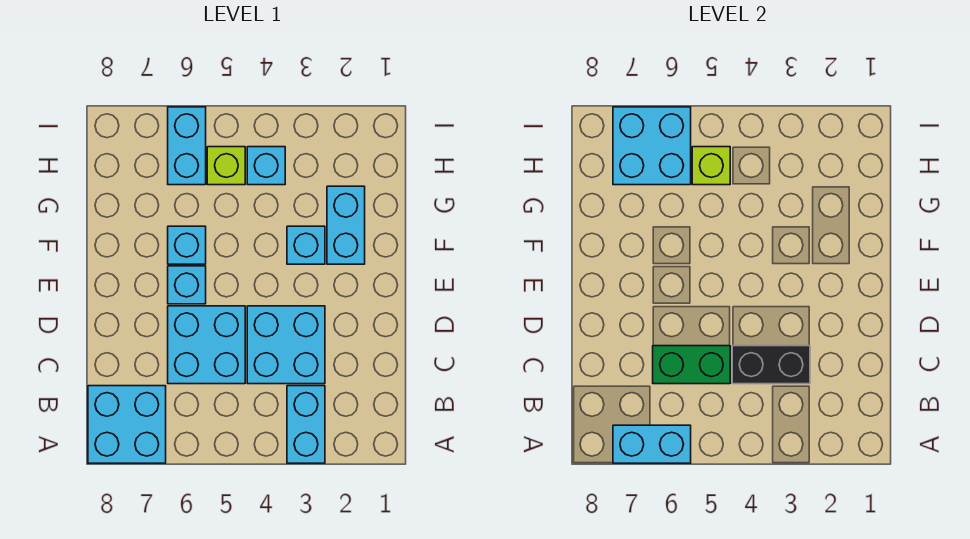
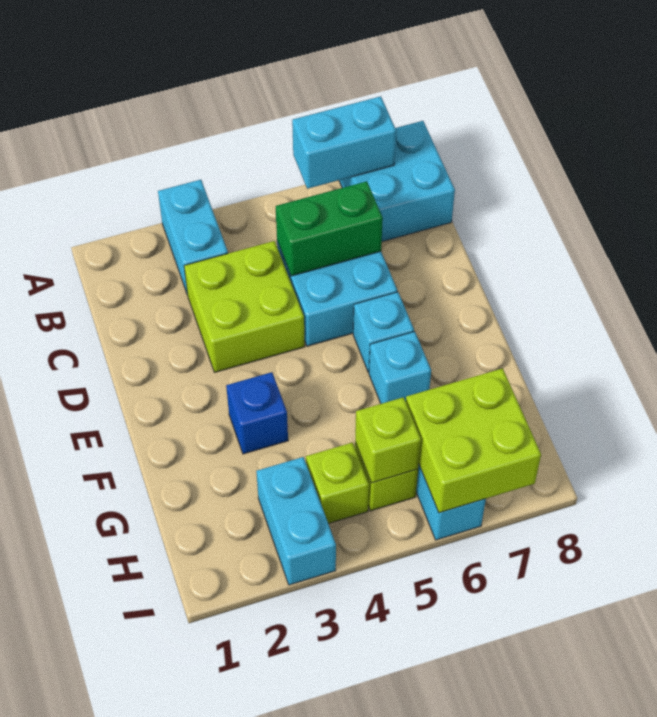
cyan brick C3:D4 level 1 -> lime brick C3:D4 level 1
black brick C3:C4 level 2 -> none
cyan brick F2:G2 level 1 -> cyan brick H3:I3 level 1
cyan brick F3 level 1 -> blue brick F3 level 1
cyan brick H4 level 1 -> lime brick H4 level 1
cyan brick H6:I7 level 2 -> lime brick H6:I7 level 2

